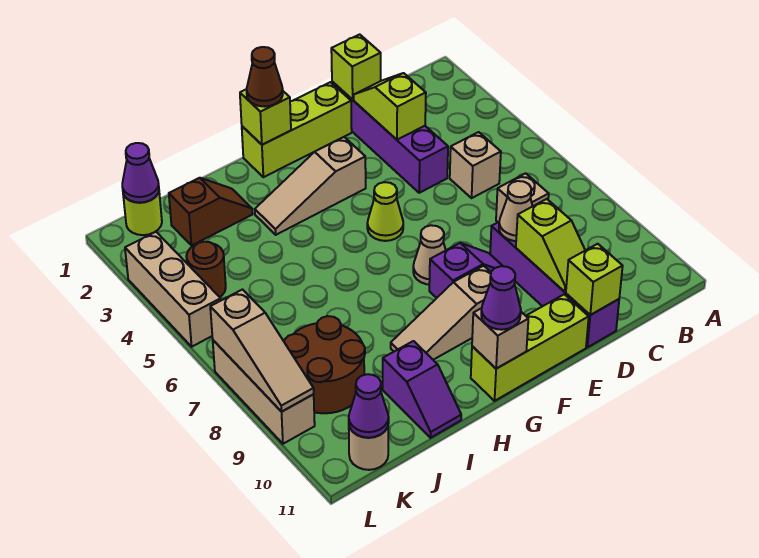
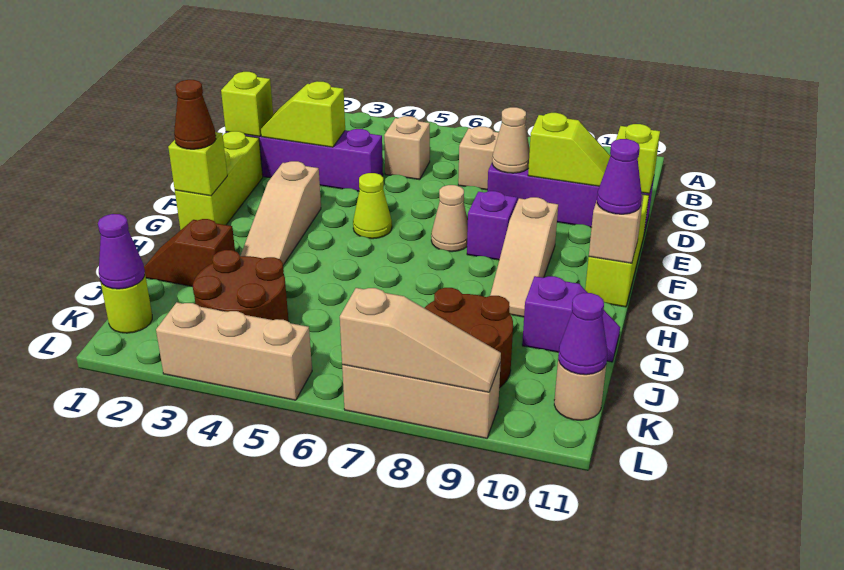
brown slope I2:J2 level 1 top J -> brown slope I1:I2 level 1 top 2
brown round brick K4 level 1 -> brown round brick J3:K4 level 1

